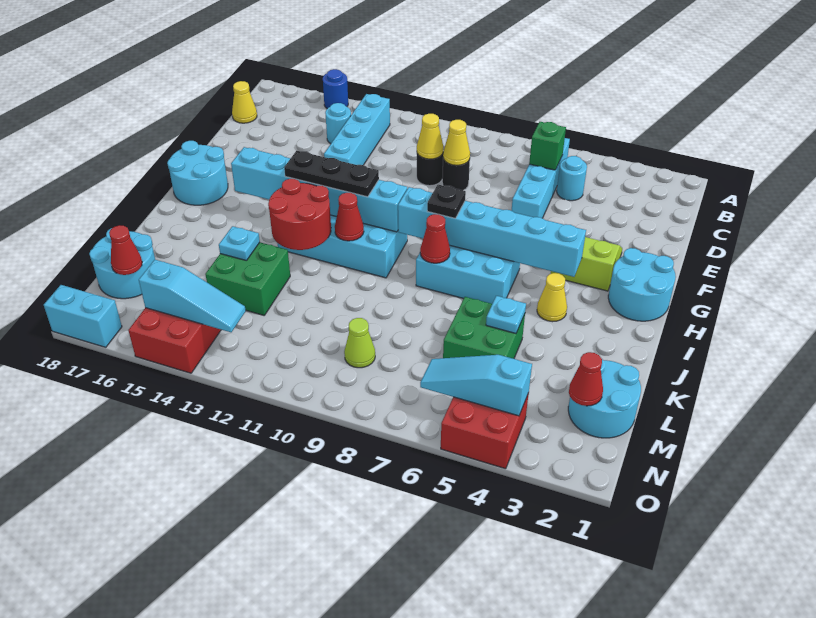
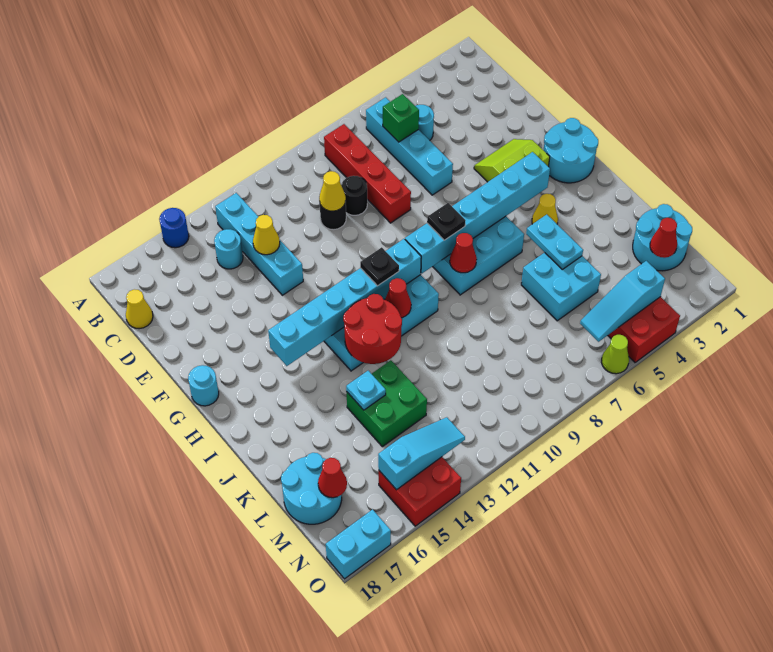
none -> red brick B8:E8 level 1
yellow cone D9 level 2 -> yellow cone D13 level 2
cyan round brick G17:H18 level 1 -> cyan round brick G18 level 1
black plate H11:H13 level 3 -> black plate H11 level 3
green brick K5:L6 level 1 -> cyan brick K5:L6 level 1
cyan plate K5 level 2 -> cyan plate J5:K5 level 2
lime cone M9 level 1 -> lime cone O6 level 1

